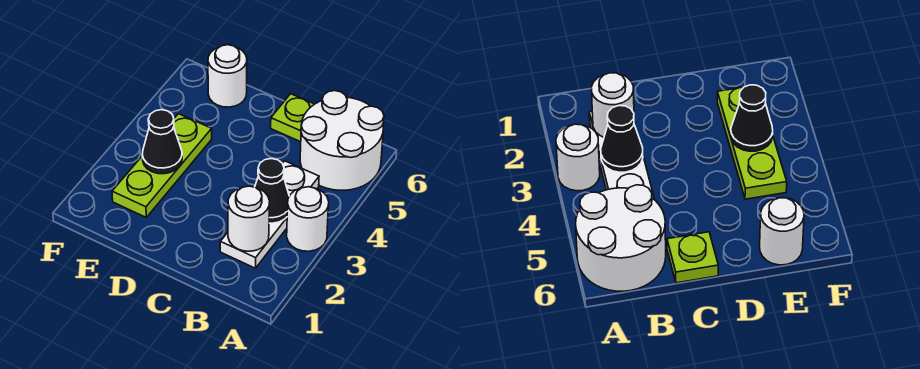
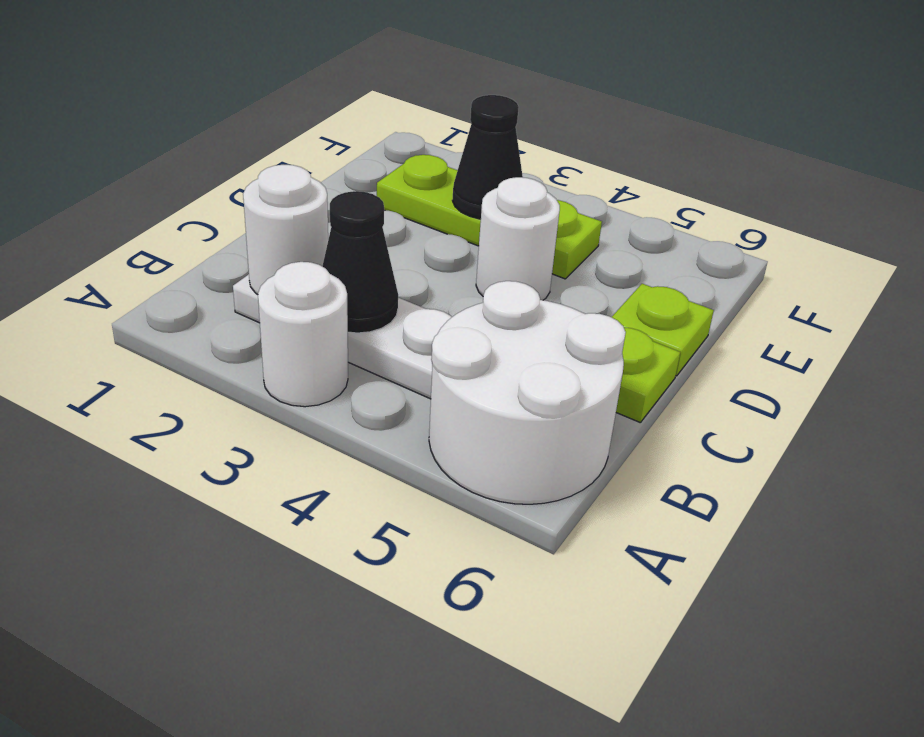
none -> lime plate D6 level 1
white round brick E6 level 1 -> white round brick D4 level 1

